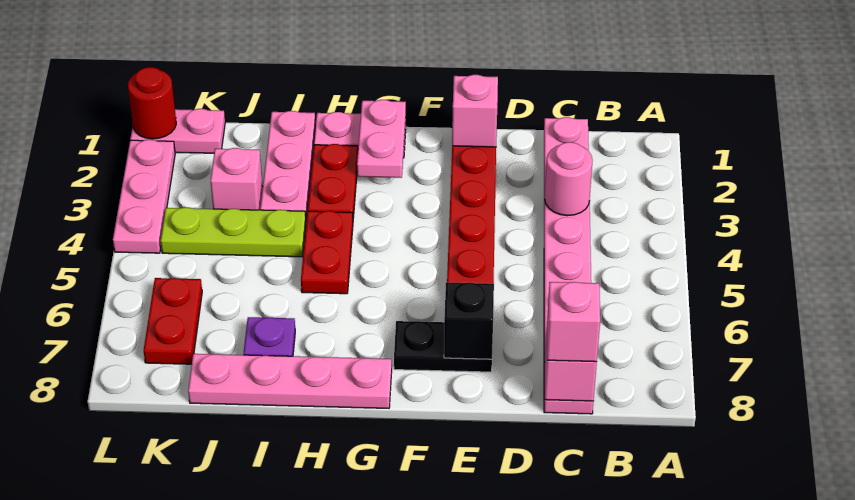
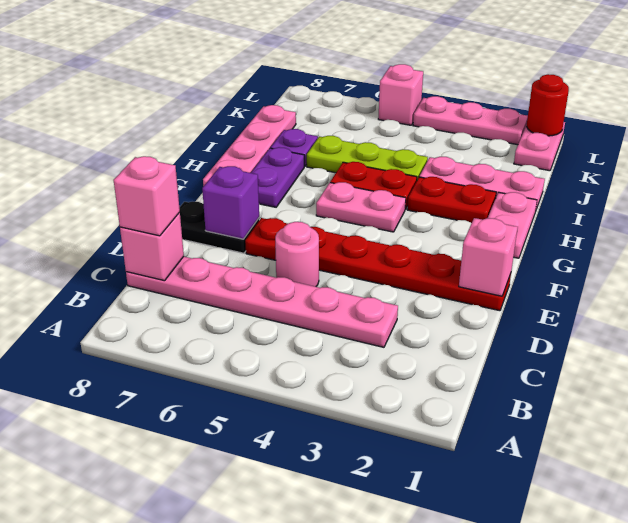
pink plate C1:C8 level 1 -> pink plate C3:C8 level 1
pink round brick C3 level 2 -> pink round brick D5 level 1
black plate E7:F7 level 1 -> black plate E7:E8 level 1
black brick E7 level 2 -> purple brick E7 level 2
pink plate G1:G2 level 2 -> pink plate G4:G5 level 1
none -> purple plate G7:H7 level 1
lime plate I4:K4 level 1 -> lime plate I4:I6 level 1
pink brick J3 level 1 -> pink brick L5 level 1
red plate K6:K7 level 1 -> none

